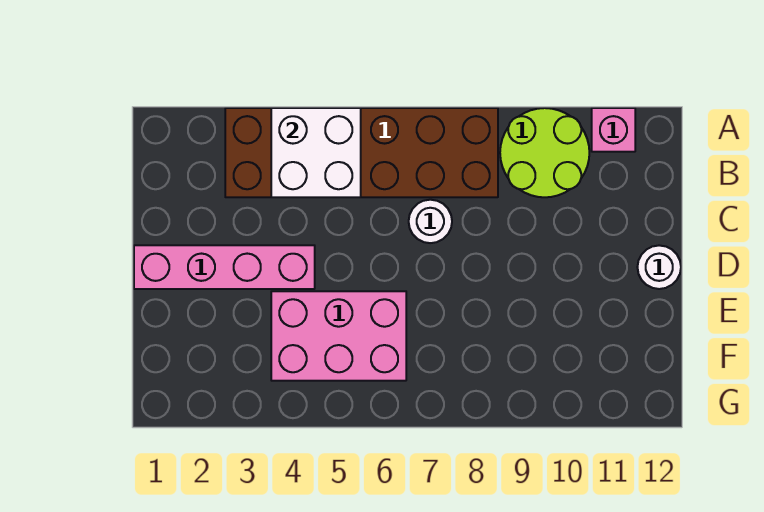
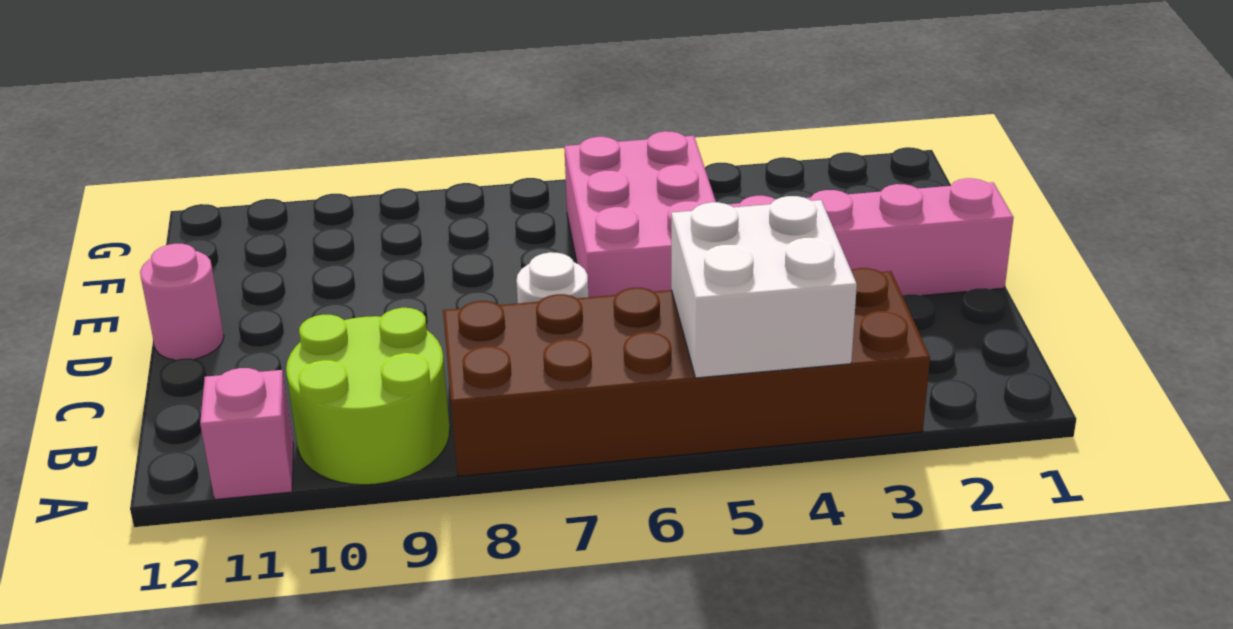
white round brick D12 level 1 -> pink round brick D12 level 1
pink brick E4:F6 level 1 -> pink brick D5:F6 level 1

